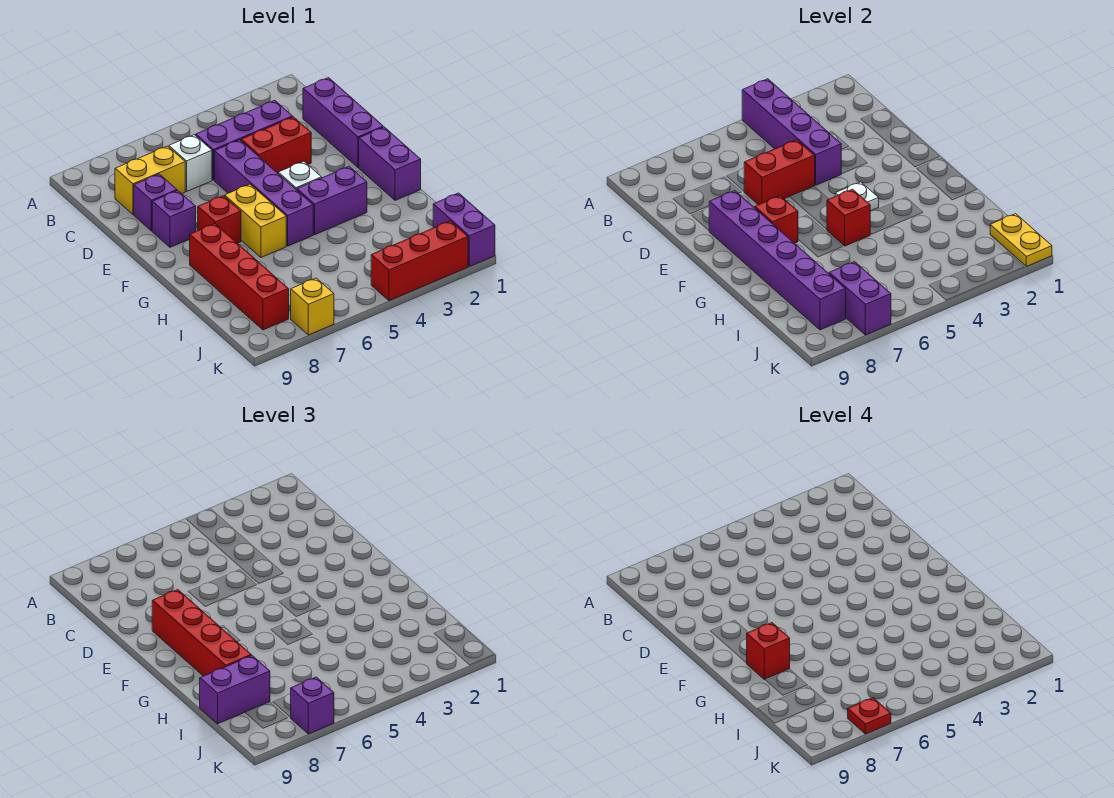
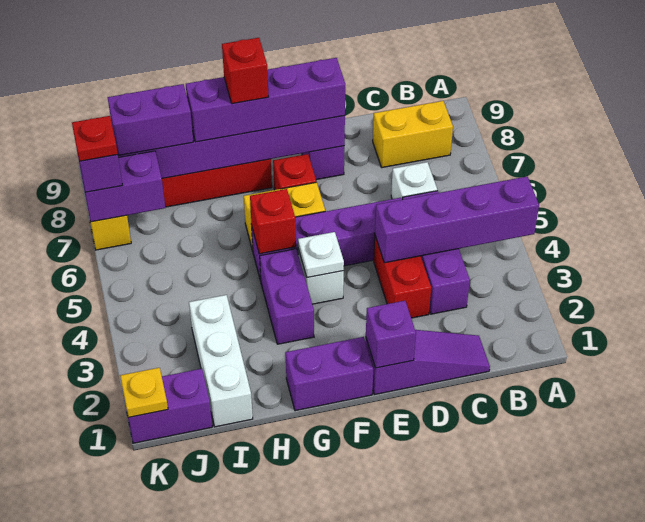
purple brick C1:E1 level 1 -> purple slope C1:E1 level 1 top E
yellow brick C7:C8 level 1 -> yellow brick B8:C8 level 1
red brick D5:D6 level 2 -> none
purple brick D8 level 1 -> purple brick E1 level 2
red brick E8:H8 level 3 -> purple brick E8:H8 level 3
red brick F7 level 2 -> none
none -> white brick I1:I3 level 1
purple brick I8:I9 level 3 -> purple brick I8:J8 level 3
yellow plate J1:K1 level 2 -> yellow plate K1 level 2
red brick K2:K4 level 1 -> none

